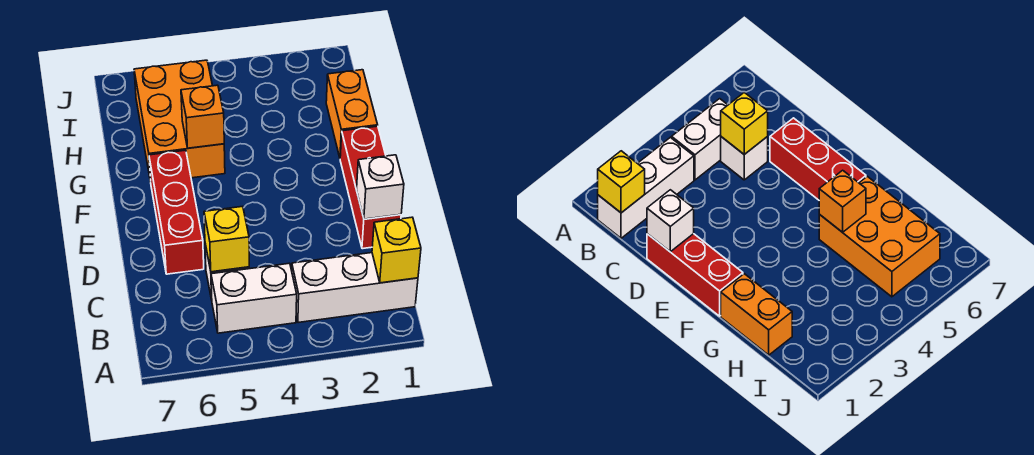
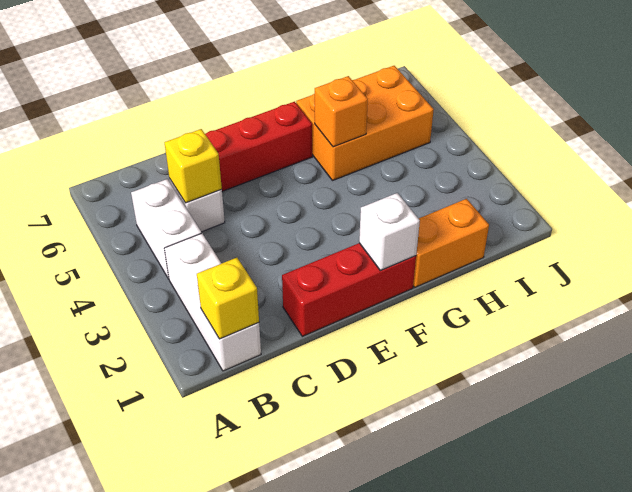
white brick D1 level 2 -> white brick F1 level 2

